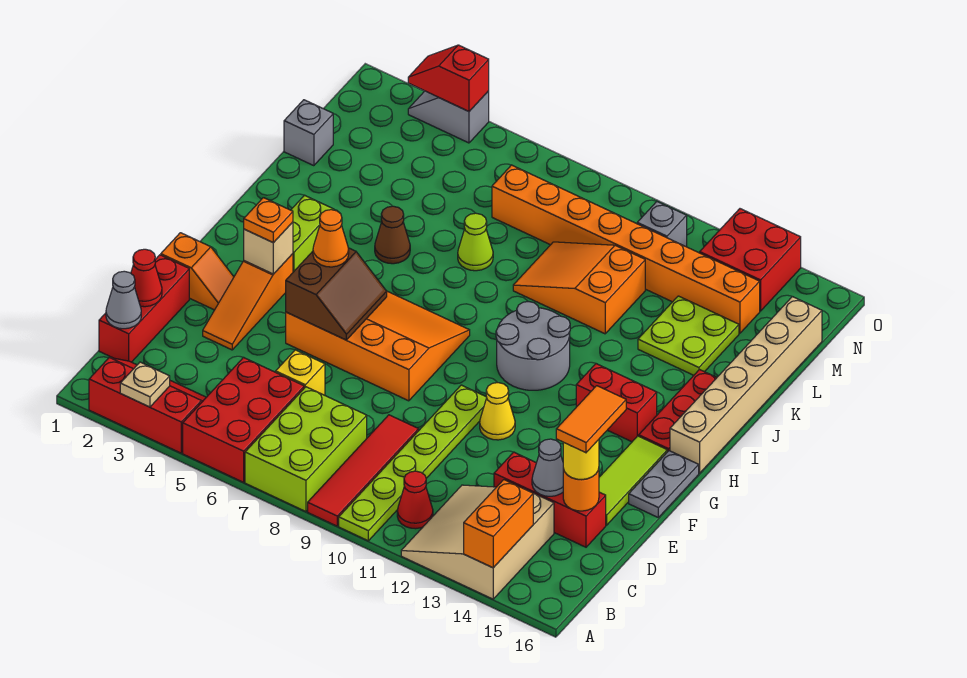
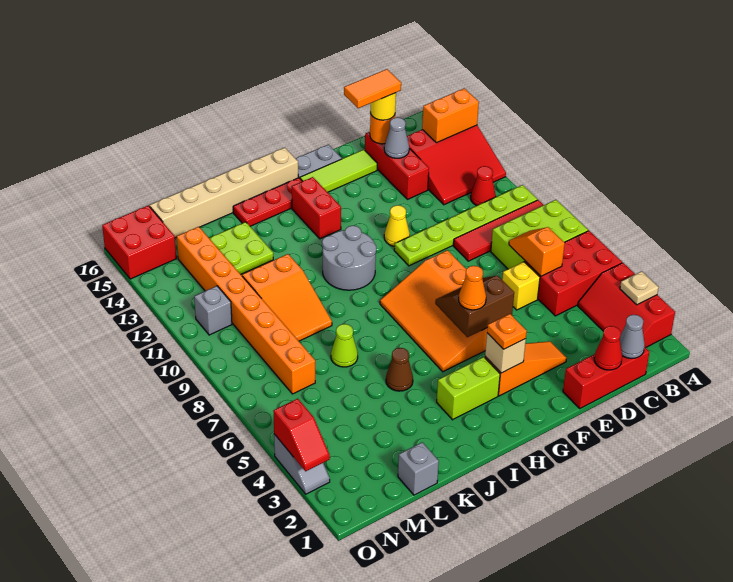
tan slope A12:C14 level 1 top 14 -> red slope A12:C14 level 1 top 14
orange slope F1:F2 level 1 top 1 -> orange slope C6:C7 level 2 top 6
red brick N13:O14 level 1 -> red brick N15:O16 level 1

